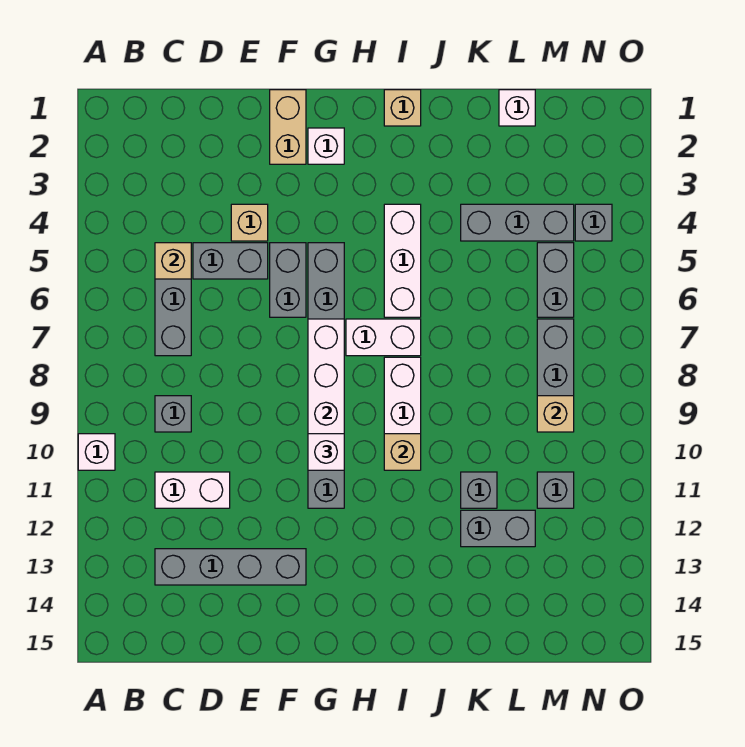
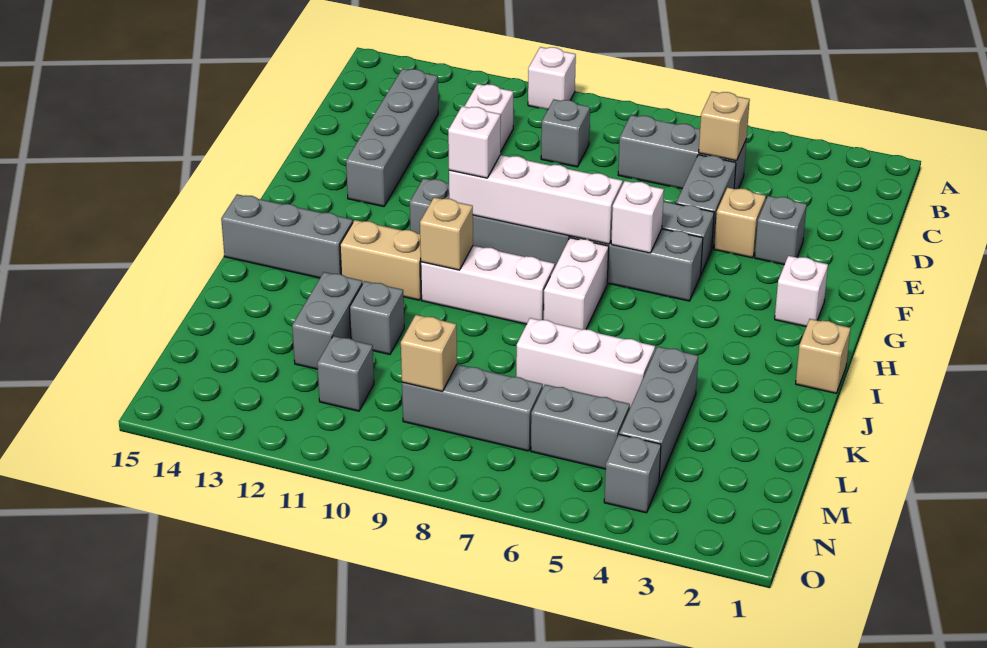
none -> grey brick E3 level 1
tan brick F1:F2 level 1 -> tan brick I11:I12 level 1
white brick I4:I6 level 1 -> white brick K5:K7 level 1
none -> grey brick I13:I15 level 1
white brick L1 level 1 -> white brick G6 level 2

